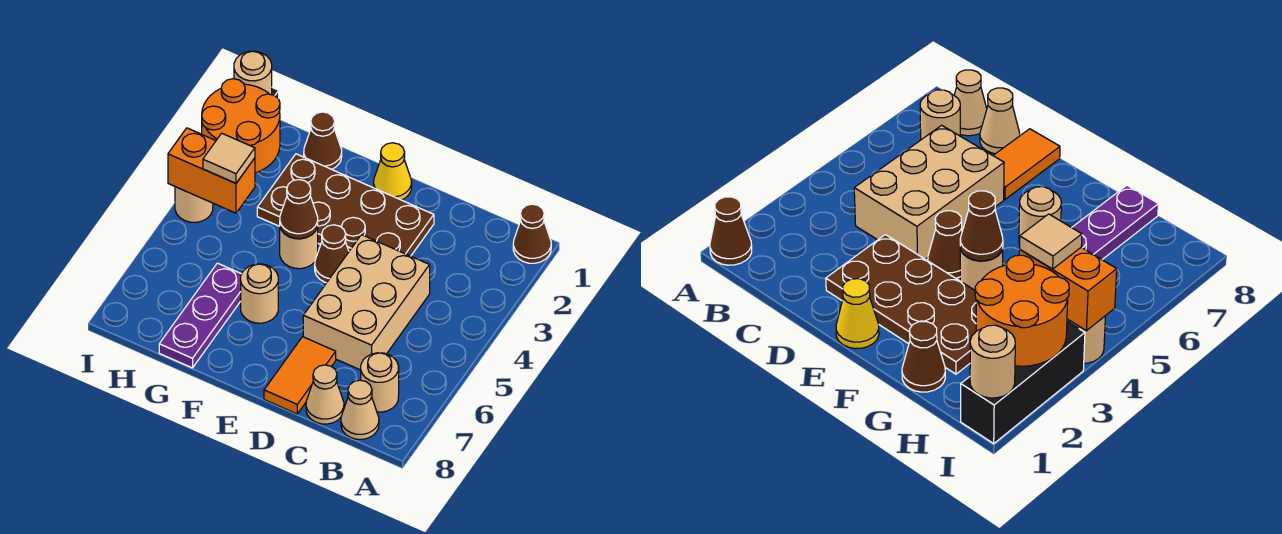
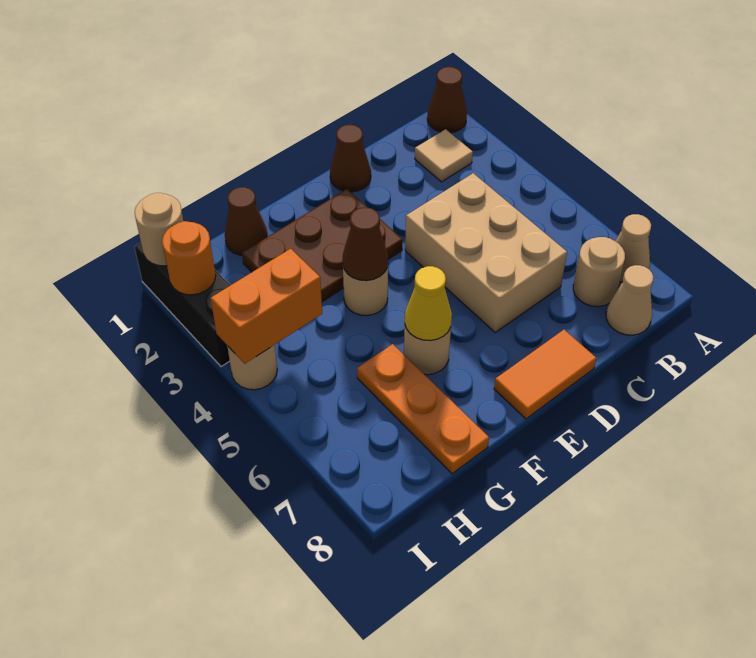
tan cone C8 level 1 -> tan cone A7 level 1
brown plate D2:G3 level 1 -> brown plate E2:G3 level 1
orange tile D7:D8 level 1 -> orange tile D8:E8 level 1
yellow cone E1 level 1 -> yellow cone F6 level 2
brown cone E4 level 1 -> brown cone D1 level 1
purple plate G6:G8 level 1 -> orange plate G6:G8 level 1
orange round brick H2:I3 level 2 -> orange round brick I2 level 2
tan tile H4 level 3 -> tan tile B2 level 1

